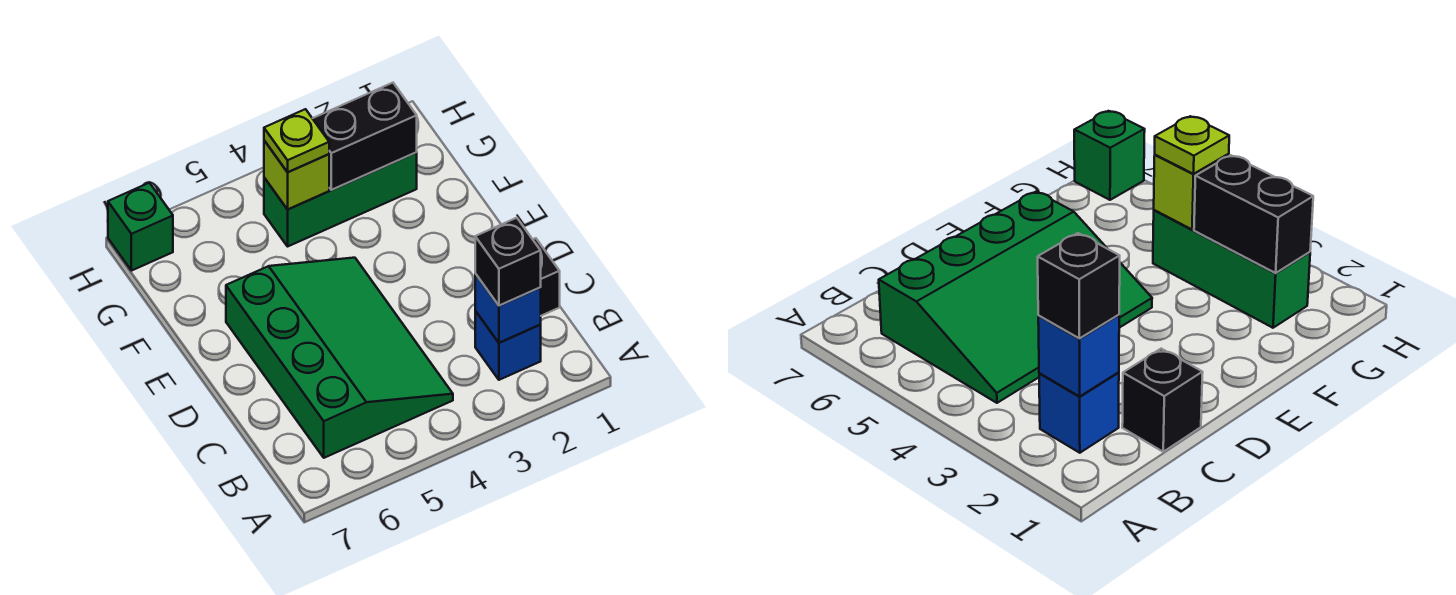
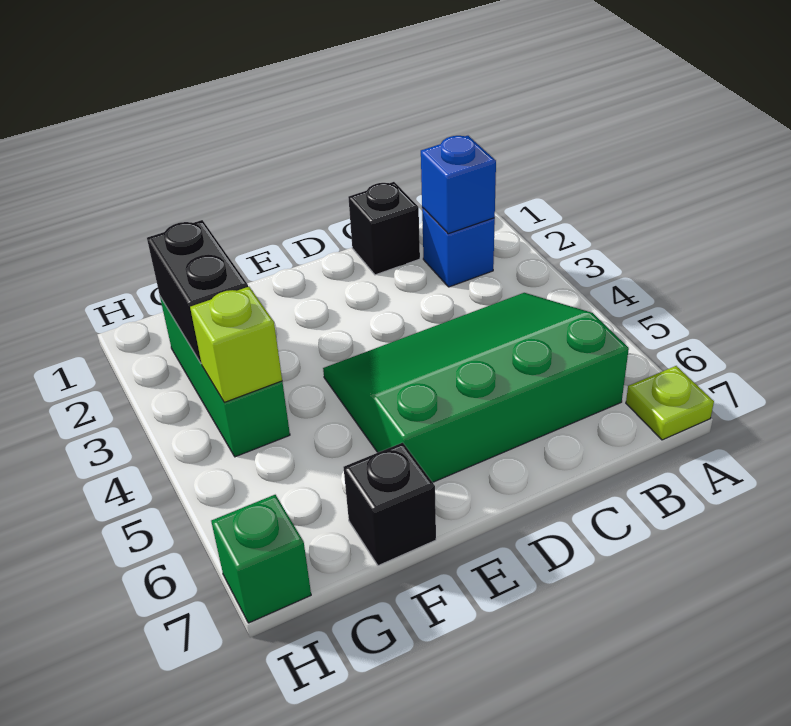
black brick B2 level 3 -> black brick F7 level 1
lime plate G4 level 3 -> lime plate A7 level 1

